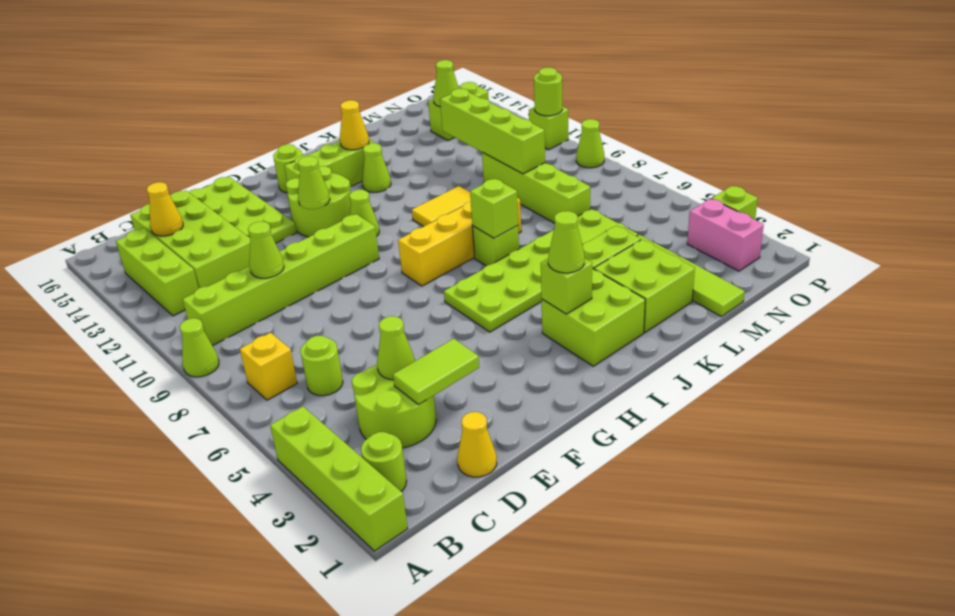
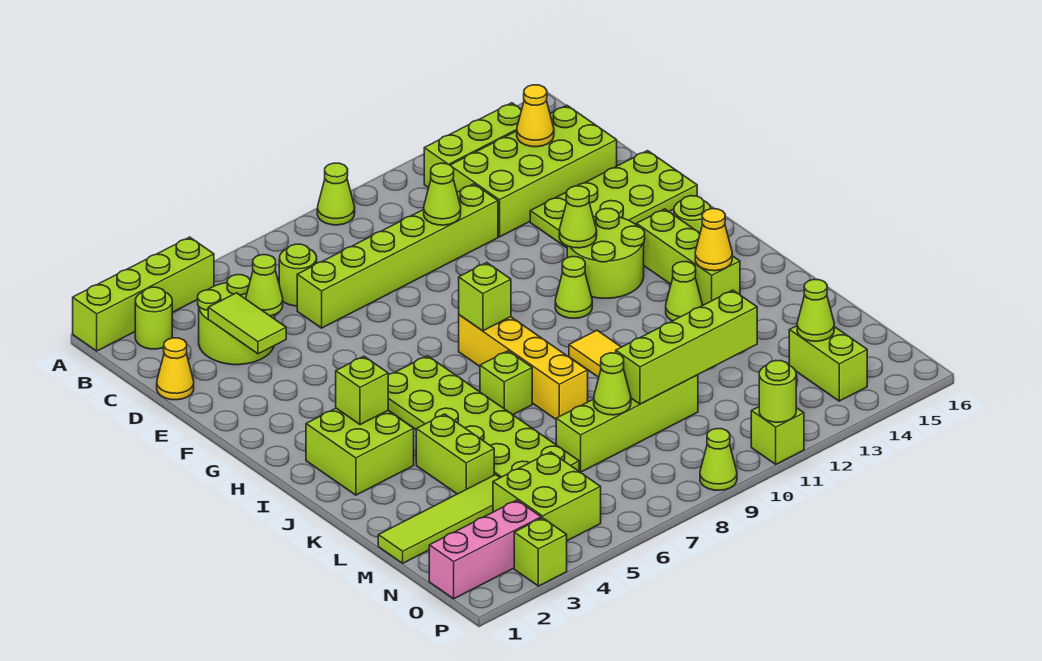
yellow brick B7 level 1 -> none
lime brick B10:G10 level 1 -> lime brick D6:D11 level 1
lime cone I3 level 3 -> lime cone M8 level 2
lime brick J7 level 2 -> lime brick H8 level 2
lime brick K2:L3 level 1 -> lime brick N4:O5 level 1
pink brick O2:O3 level 1 -> pink brick O1:O3 level 1

